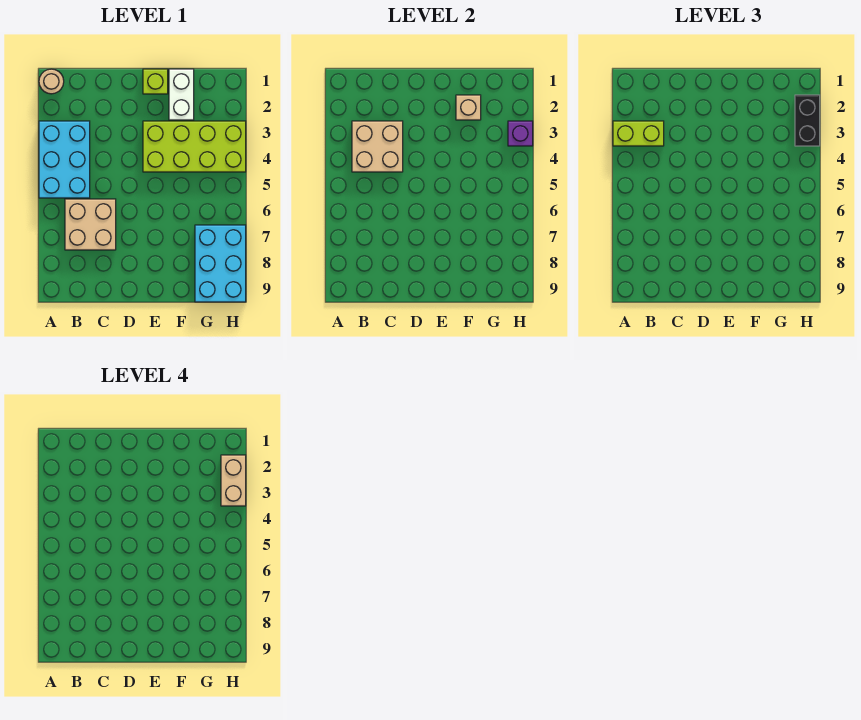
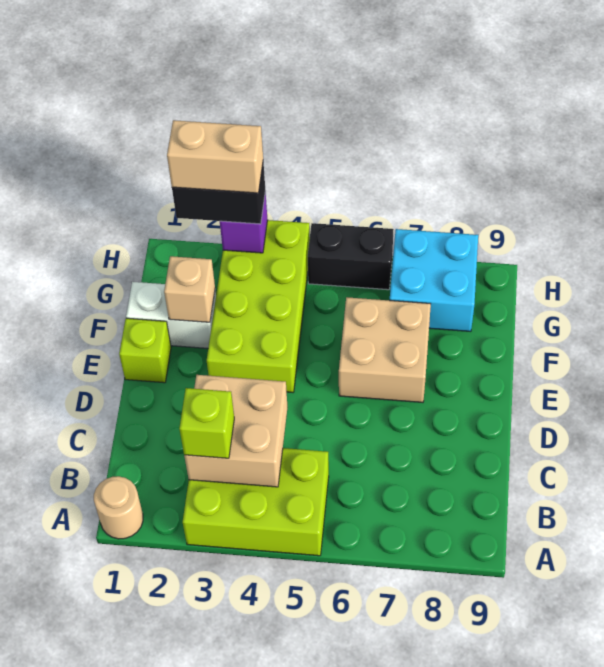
cyan brick A3:B5 level 1 -> lime brick A3:B5 level 1
lime brick A3:B3 level 3 -> lime brick B3 level 3
tan brick B6:C7 level 1 -> tan brick E6:F7 level 1
cyan brick G7:H9 level 1 -> cyan brick G7:H8 level 1
none -> black brick H5:H6 level 1

